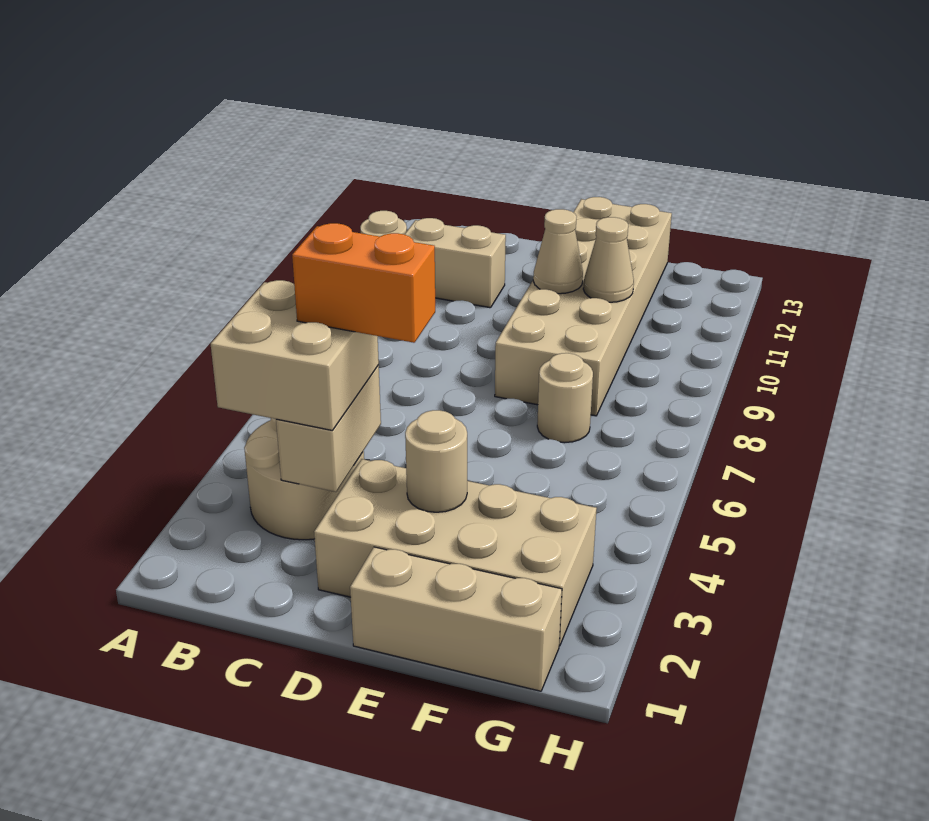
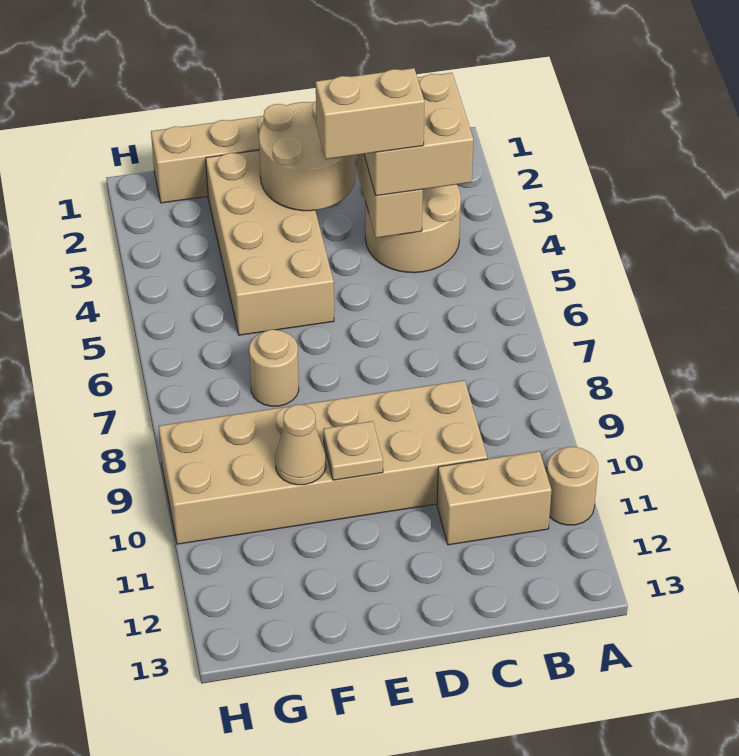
orange brick C4:D4 level 4 -> tan brick C4:D4 level 4
tan brick D2:G3 level 1 -> tan brick E2:F5 level 1
tan round brick E3 level 2 -> tan round brick D2:E3 level 2
tan brick E8:F13 level 1 -> tan brick C9:H10 level 1
tan cone E10 level 2 -> tan plate E10 level 2

